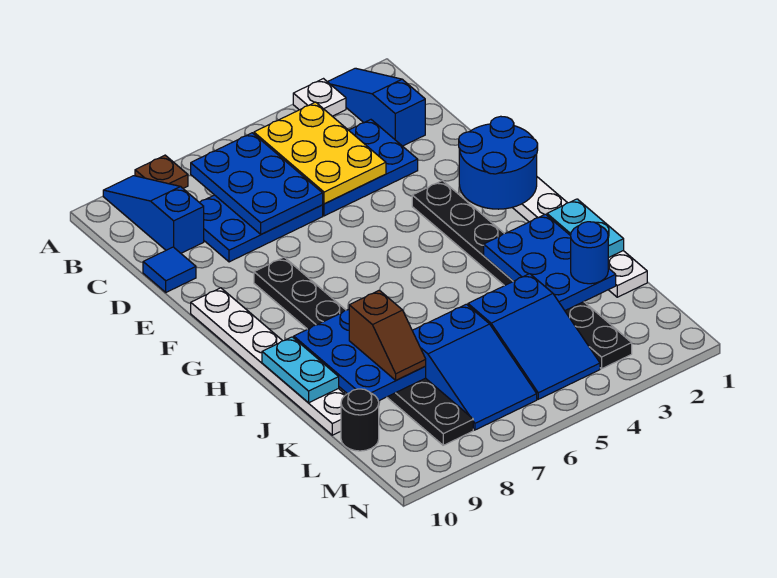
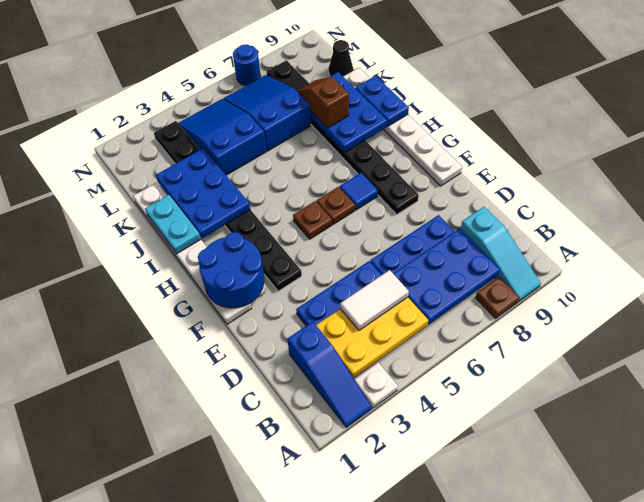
blue slope A9:C9 level 1 top C -> cyan slope A9:C9 level 1 top C
yellow plate B4:D5 level 2 -> yellow plate B3:C5 level 2
blue plate B6:D7 level 2 -> blue plate B6:C8 level 2
none -> white tile C4:C5 level 3
blue tile D10 level 1 -> blue tile G7 level 1
none -> brown plate G5 level 1
none -> brown plate G6 level 1
cyan plate I10:J10 level 2 -> blue plate I10:J10 level 2
blue round brick K2 level 3 -> blue round brick N7 level 1
black round brick L10 level 1 -> black cone L10 level 1

